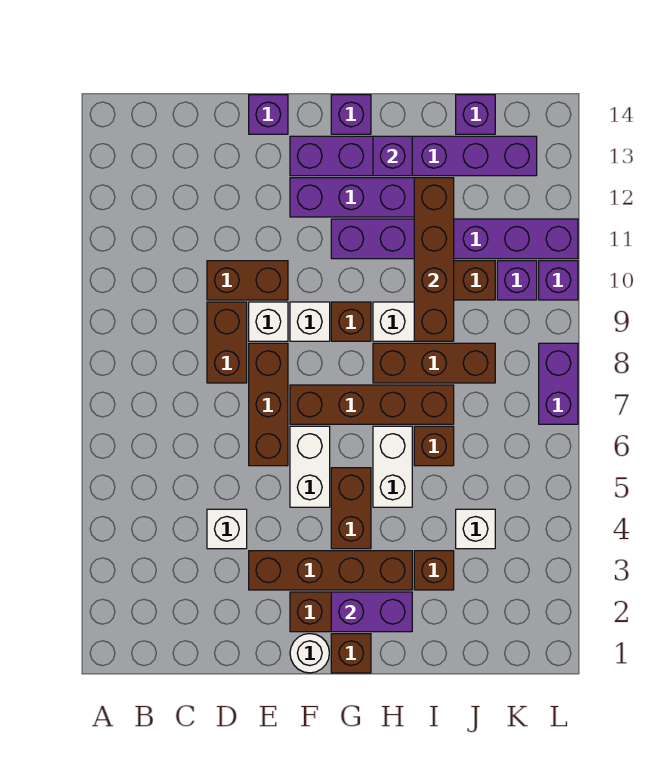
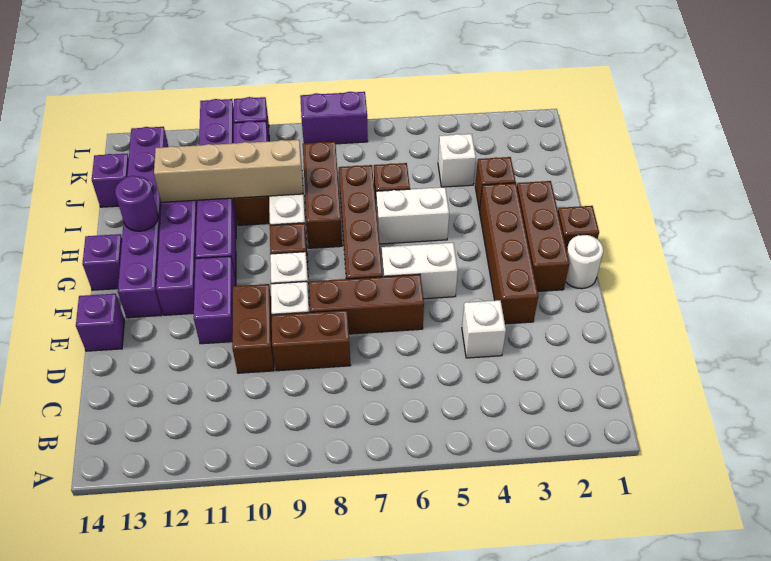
purple brick G2:H2 level 2 -> purple brick E11:F11 level 1
brown brick G4:G5 level 1 -> none
purple brick H13 level 2 -> purple round brick H13 level 2
brown brick I9:I12 level 2 -> tan brick I9:I12 level 2

